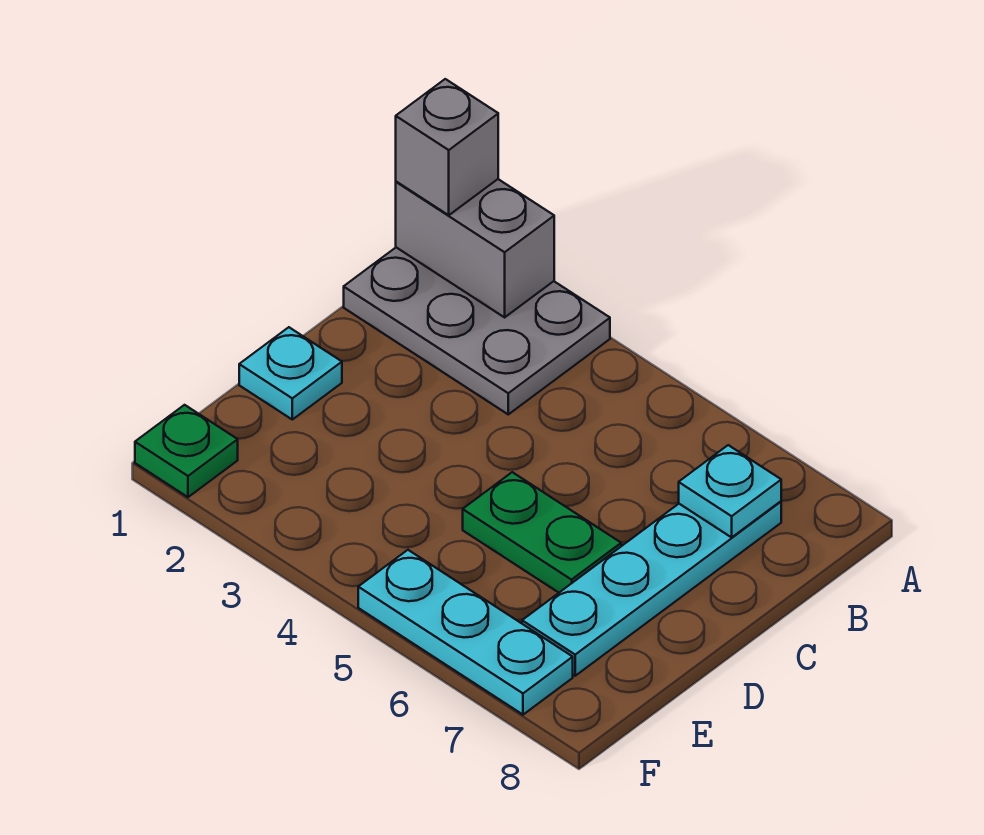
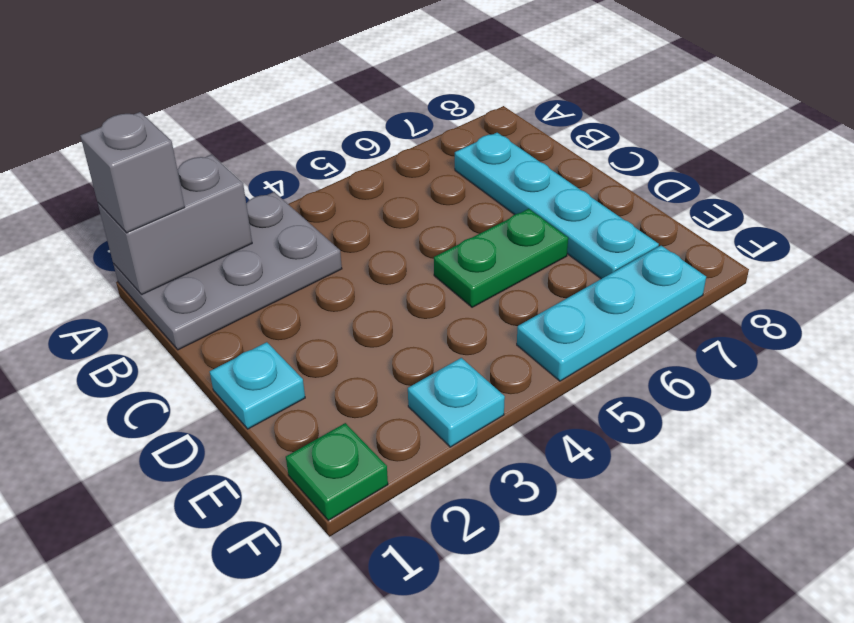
cyan plate B7 level 2 -> cyan plate F3 level 1

